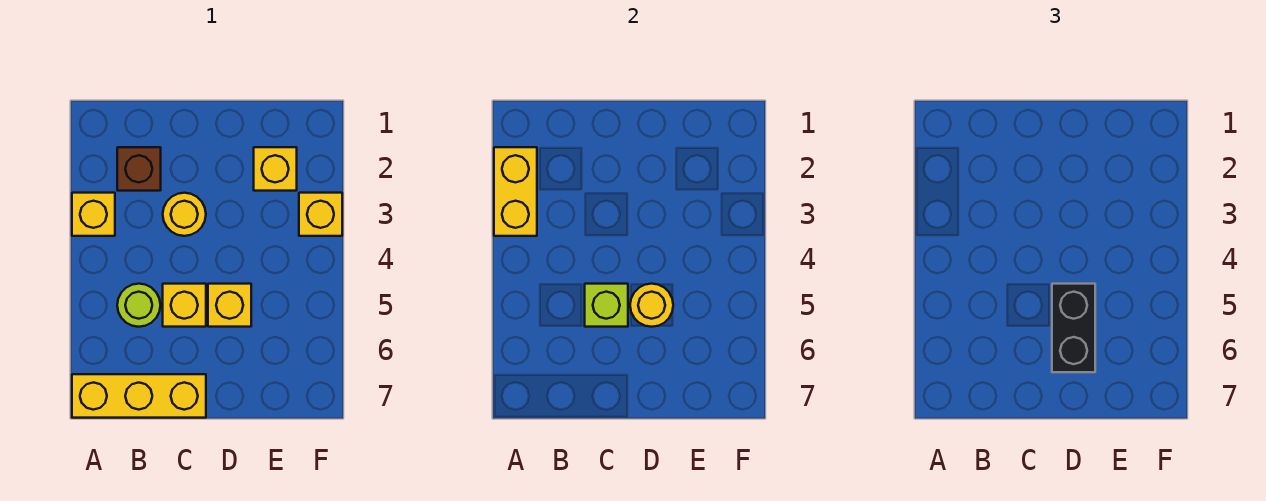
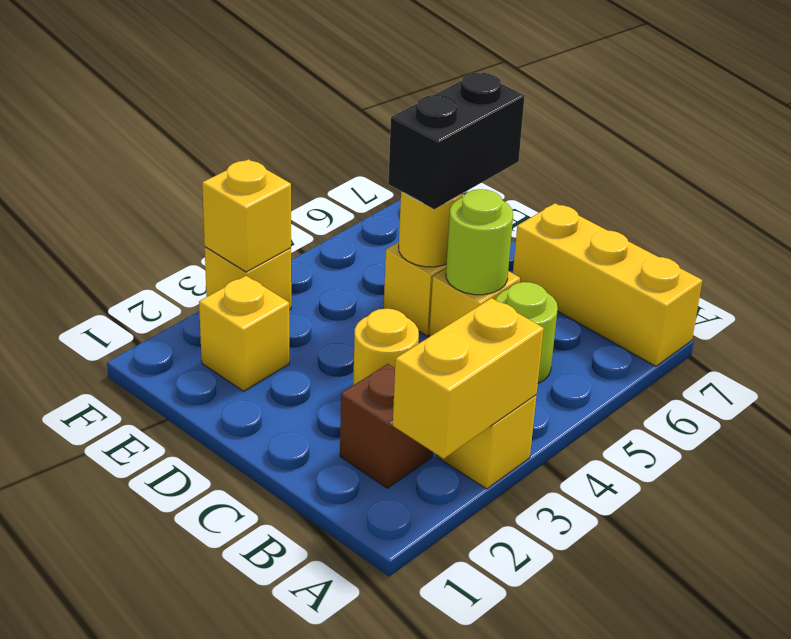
lime brick C5 level 2 -> lime round brick C5 level 2
none -> yellow brick F3 level 2

